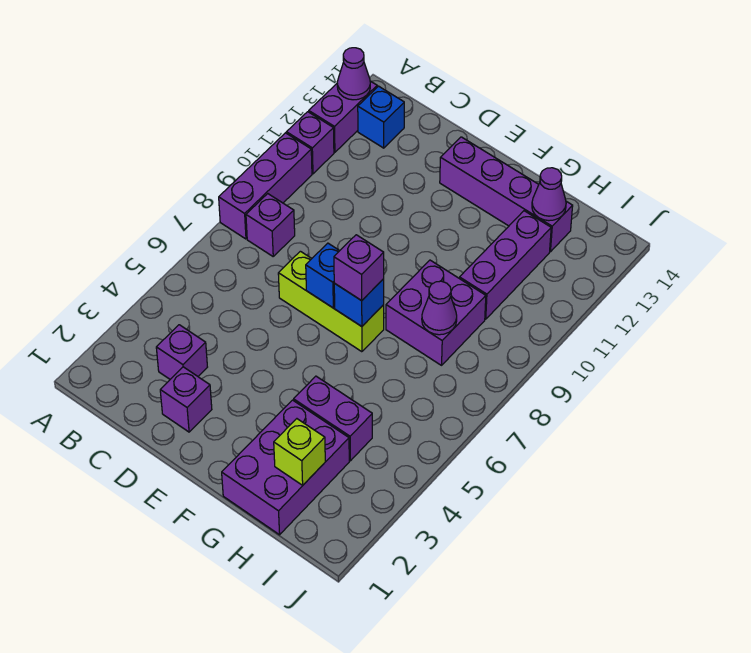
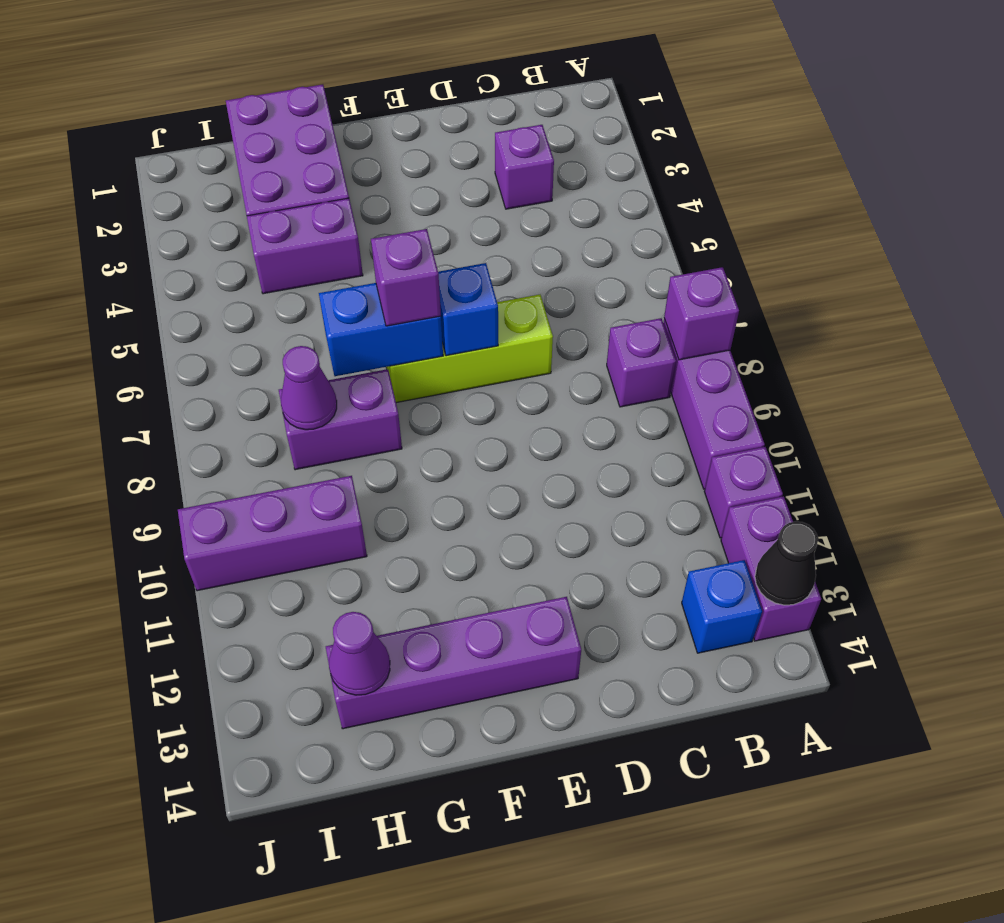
purple cone A13 level 2 -> black cone A13 level 2
purple brick D2 level 1 -> purple brick A8 level 2
blue brick F7 level 2 -> blue brick F7:G7 level 2
purple brick G8:H9 level 1 -> purple brick G8:H8 level 1
lime brick H2 level 2 -> none
purple brick H10:H12 level 1 -> purple brick H10:J10 level 1

